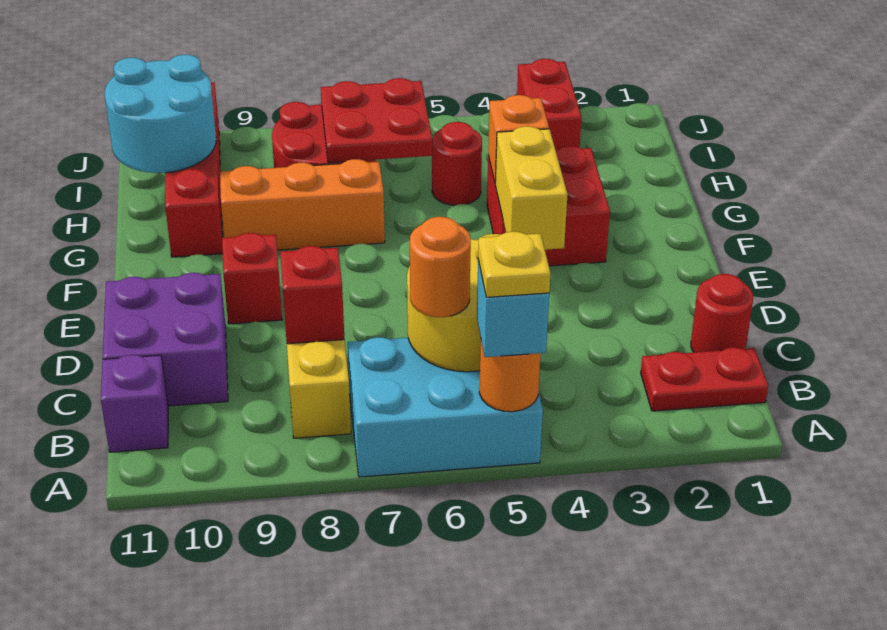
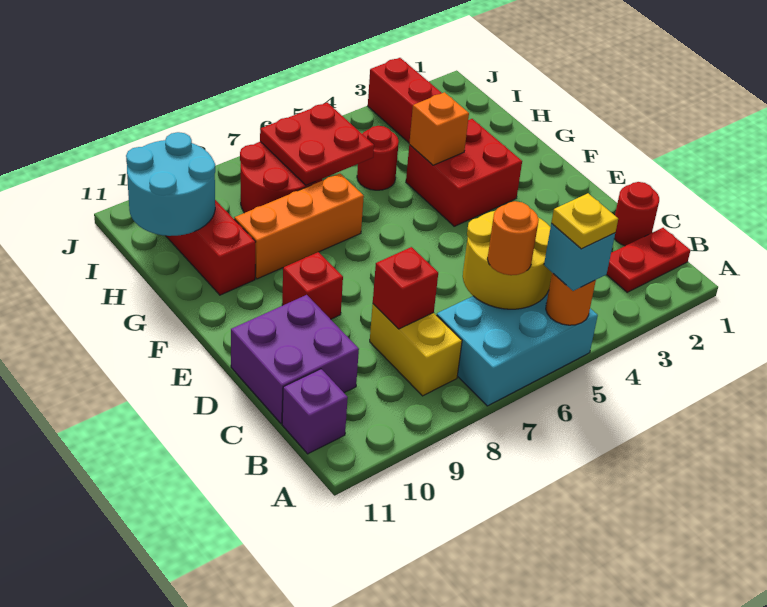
yellow brick E4:F4 level 2 -> none

